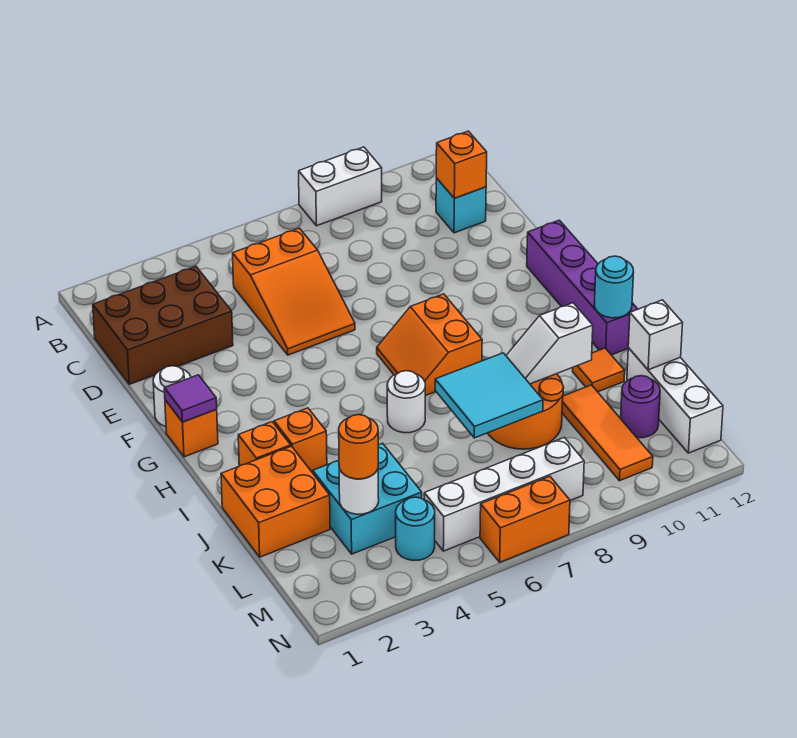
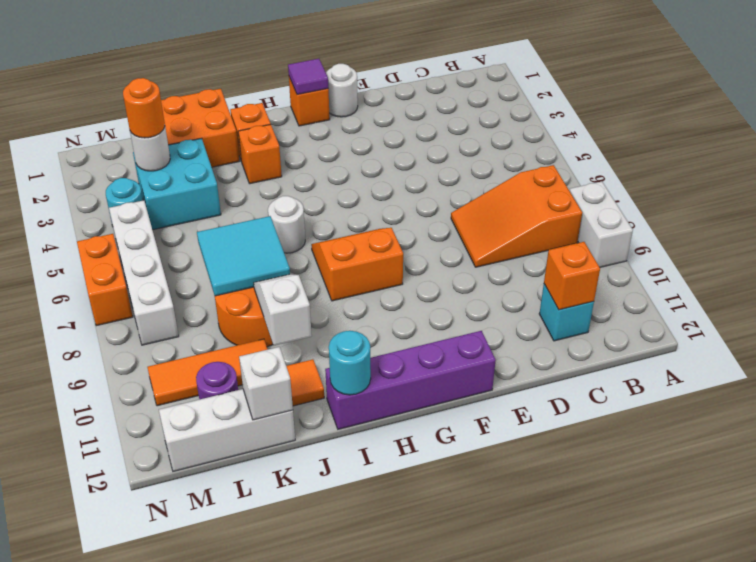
brown brick C1:D3 level 1 -> none
orange slope C5:E6 level 1 top C -> orange slope B7:D8 level 1 top B

